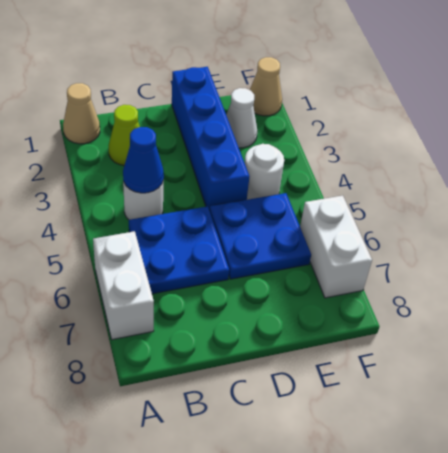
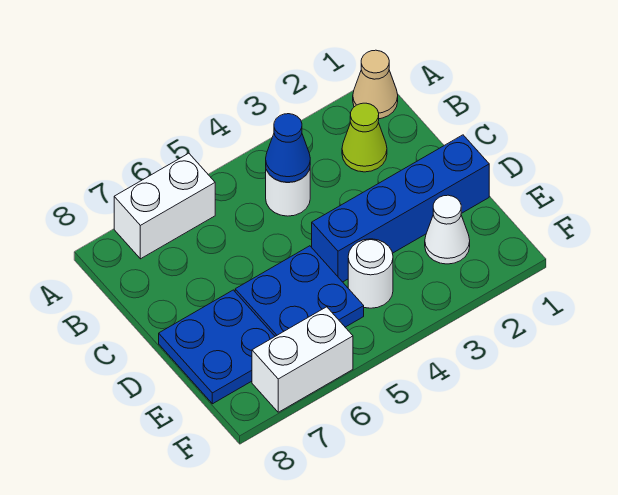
blue plate B5:C6 level 1 -> blue plate D7:E8 level 1
tan cone F1 level 1 -> none

